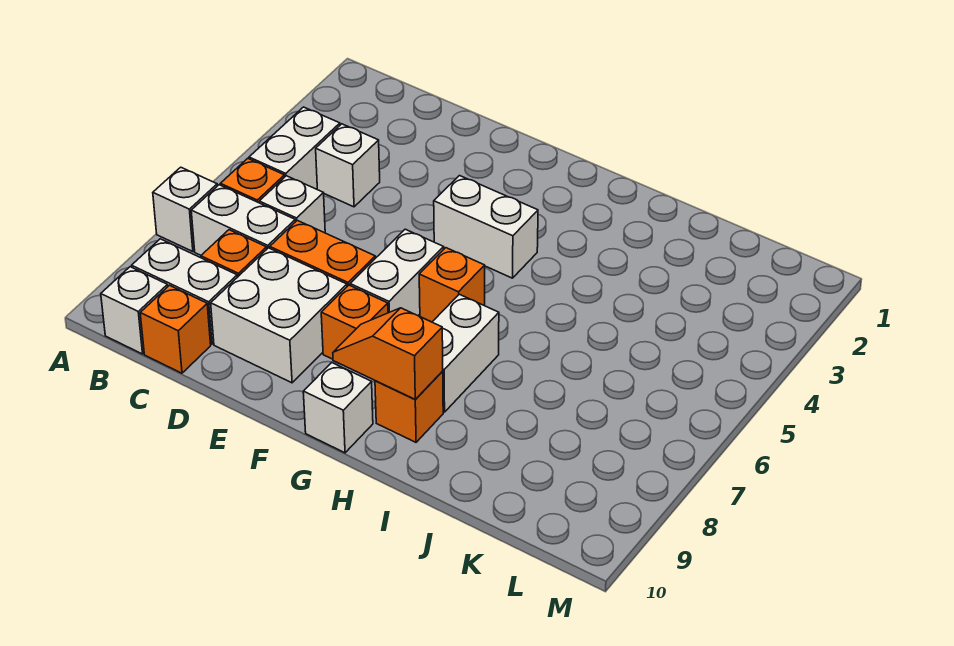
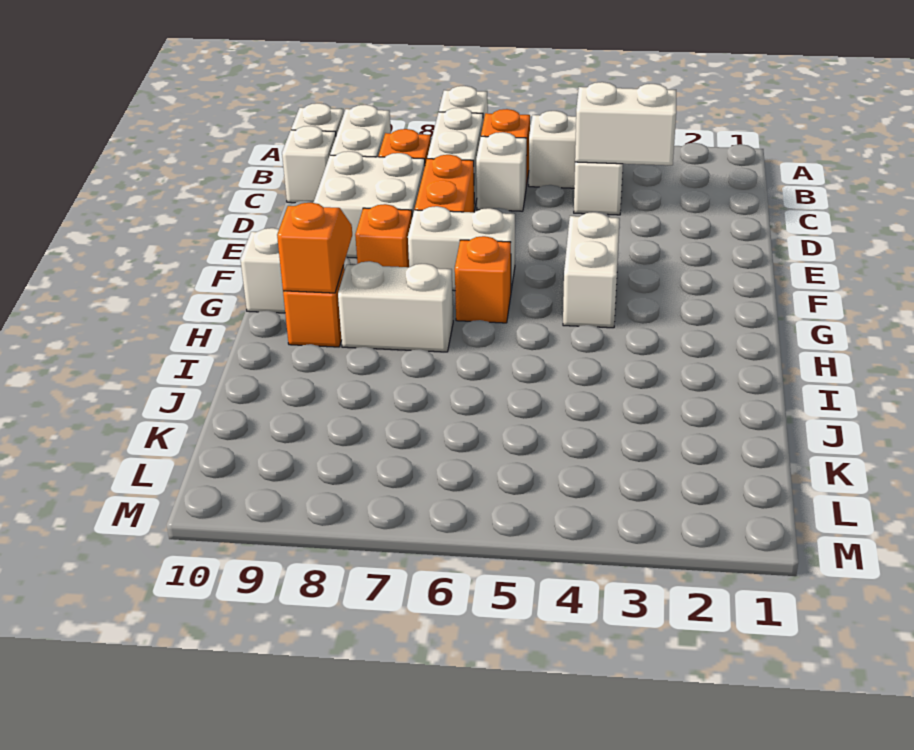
none -> white brick C3:C4 level 2
orange brick C10 level 1 -> white brick C10 level 1

